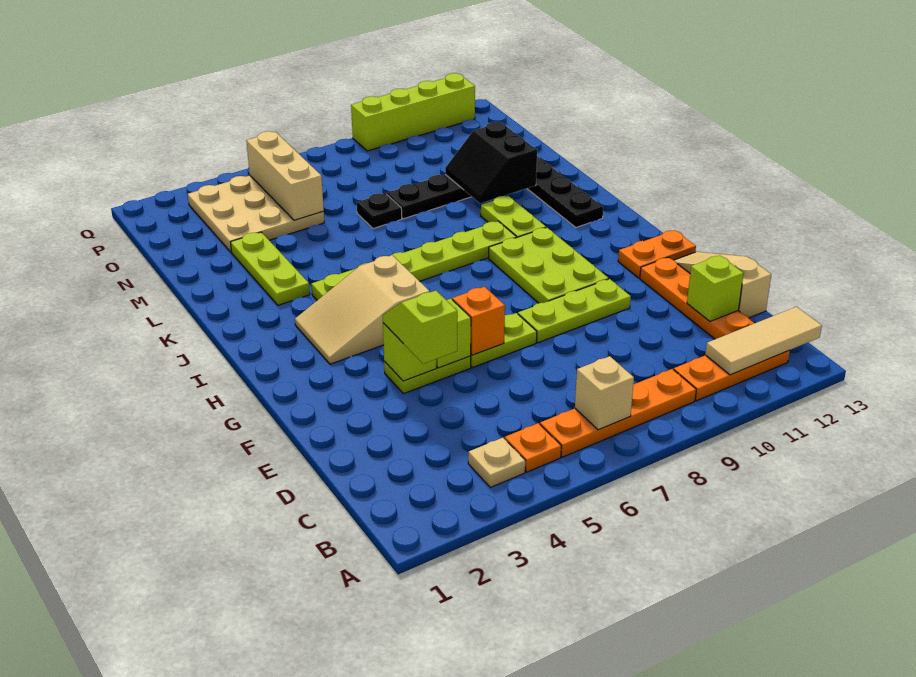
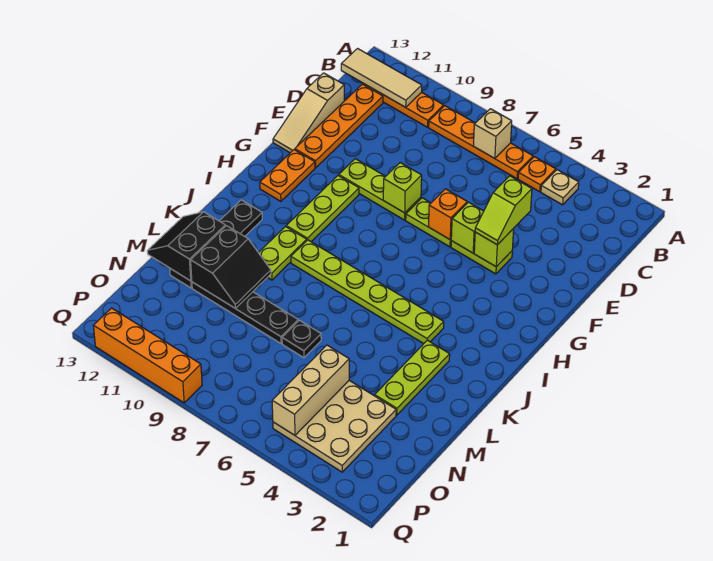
lime brick D12 level 2 -> lime brick F8 level 2
lime plate G9:I10 level 1 -> lime plate G10:I10 level 1
orange plate G12:G13 level 1 -> orange plate G12:H12 level 1
tan slope H3:I5 level 1 top 5 -> none
none -> black slope L12:M13 level 2 top 12
lime brick Q9:Q12 level 1 -> orange brick Q9:Q12 level 1

